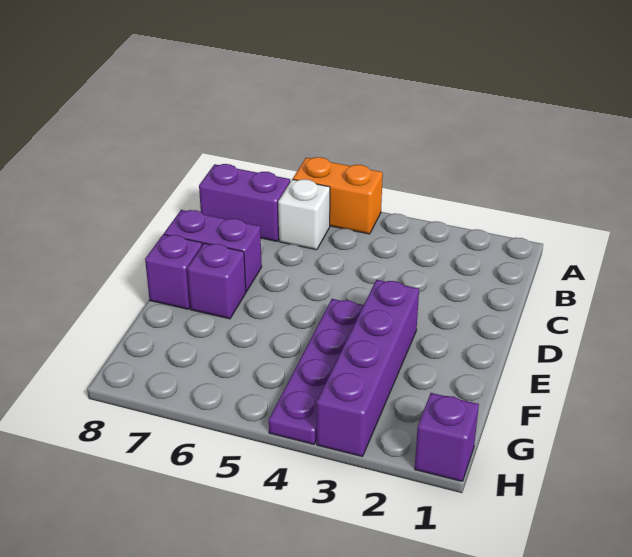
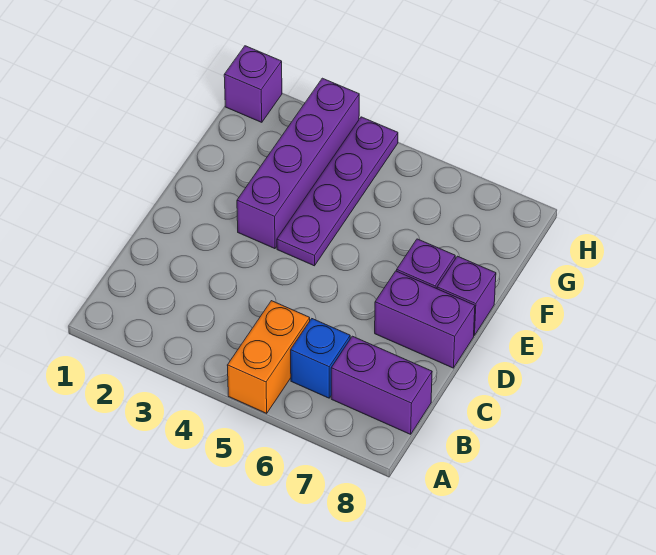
orange brick A5:A6 level 1 -> orange brick A5:B5 level 1
white brick B6 level 1 -> blue brick B6 level 1

